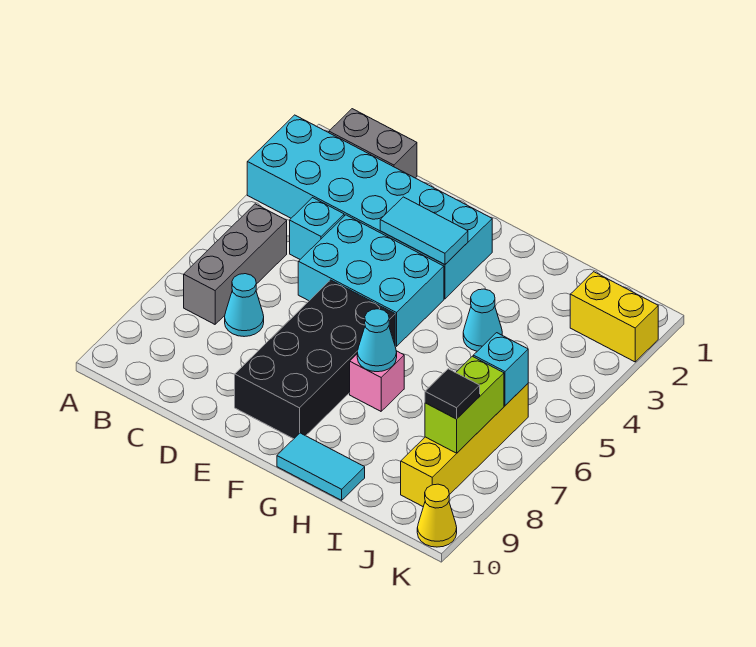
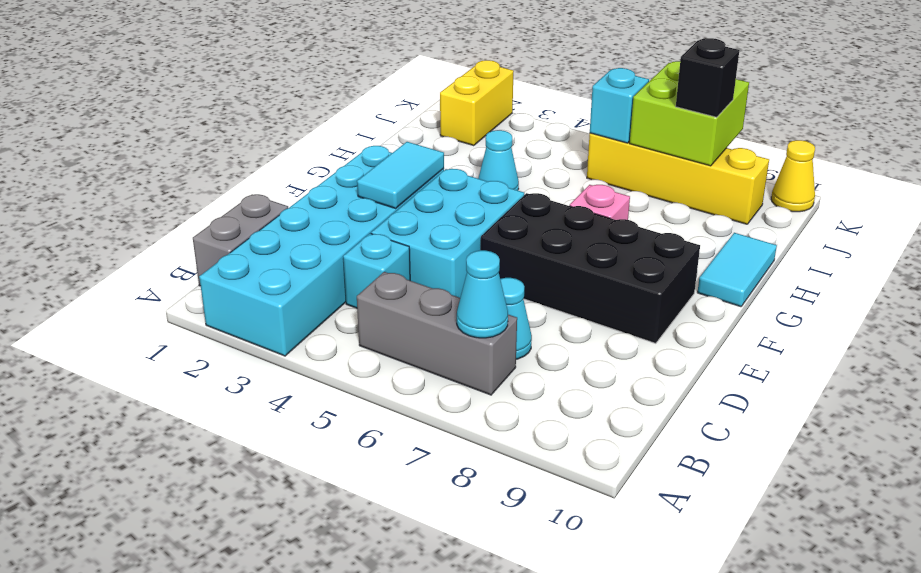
cyan cone G7 level 2 -> cyan cone B7 level 2
lime brick J7:J8 level 2 -> lime brick J7:K8 level 2
black tile J8 level 3 -> black brick J8 level 3

